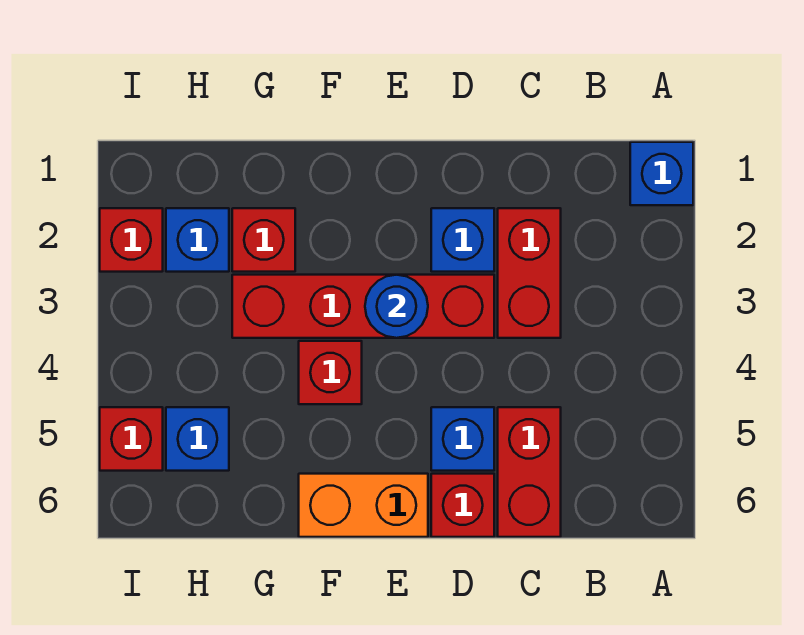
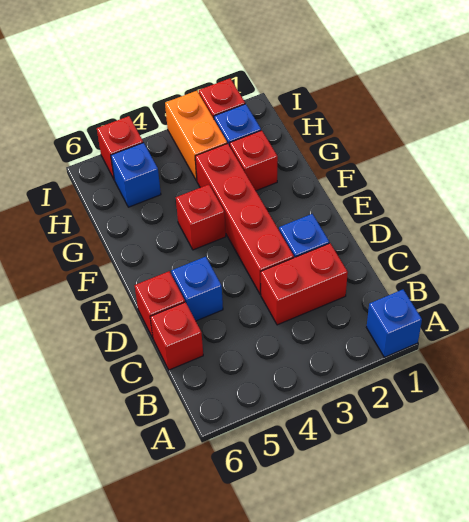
red brick C5:C6 level 1 -> red brick C6 level 1
blue round brick E3 level 2 -> none
orange brick E6:F6 level 1 -> orange brick H3:I3 level 1

